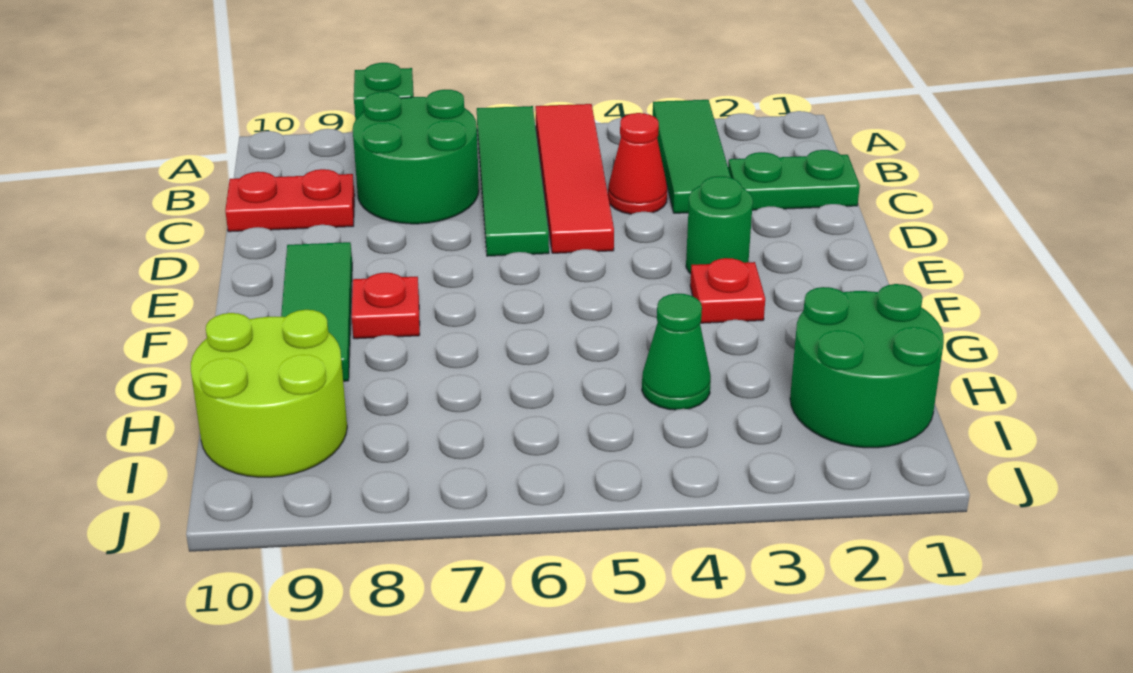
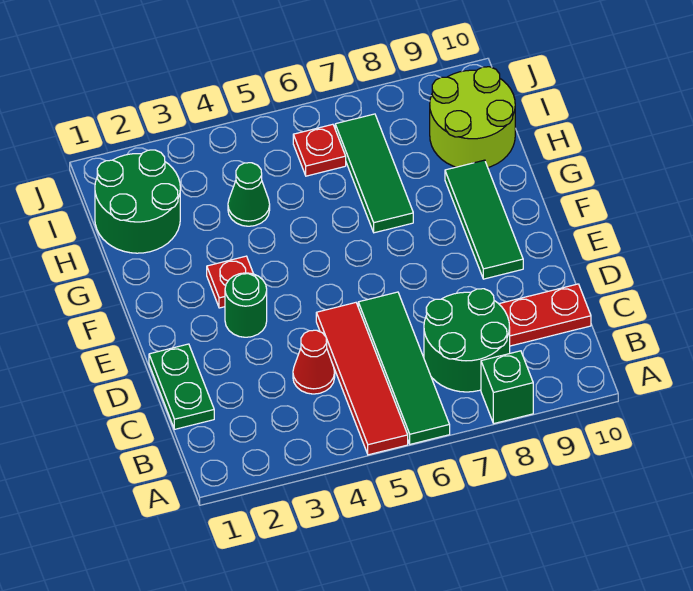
green tile A3:C3 level 1 -> green tile G7:I7 level 1
green plate C1:C2 level 1 -> green plate C1:D1 level 1
red plate F8 level 1 -> red plate I6 level 1

